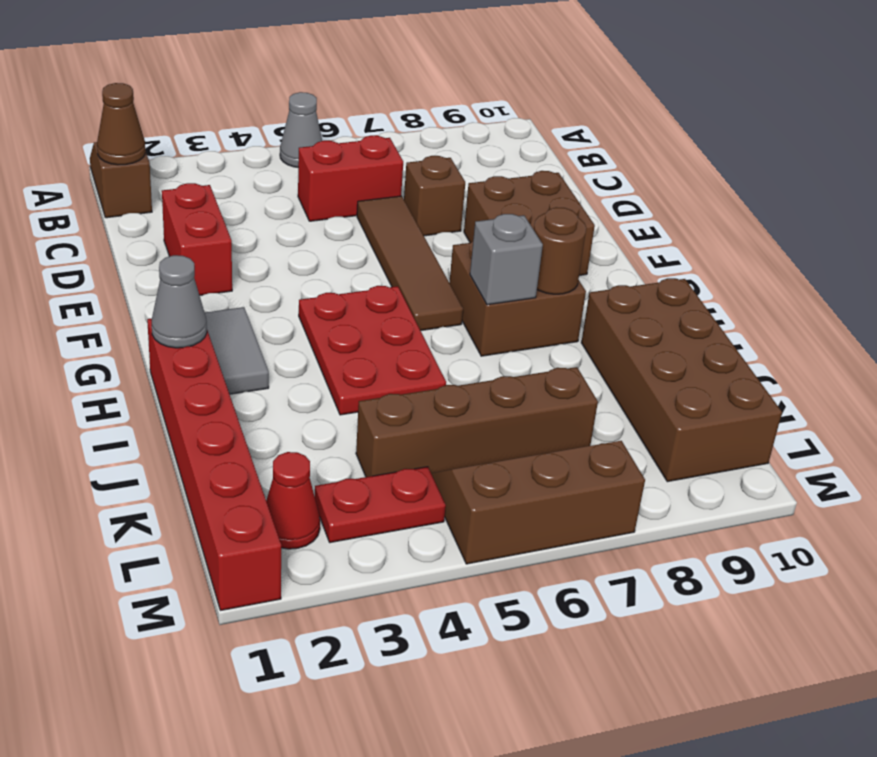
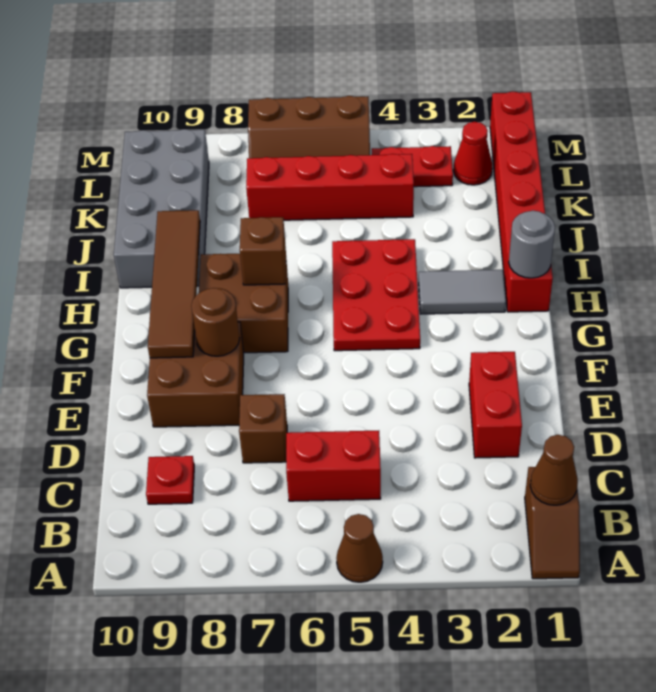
grey cone A5 level 1 -> brown cone A5 level 1
none -> red plate C9 level 1
brown tile D6:G6 level 1 -> brown tile F9:I9 level 2
grey tile G2:H2 level 1 -> grey tile H2:H3 level 1
grey cone H1 level 2 -> grey round brick H1 level 2
grey brick H7 level 2 -> brown brick H7 level 2
brown round brick H8 level 2 -> brown round brick F8 level 2
brown brick I9:L10 level 1 -> grey brick I9:L10 level 1
brown brick K4:K7 level 1 -> red brick K4:K7 level 1

